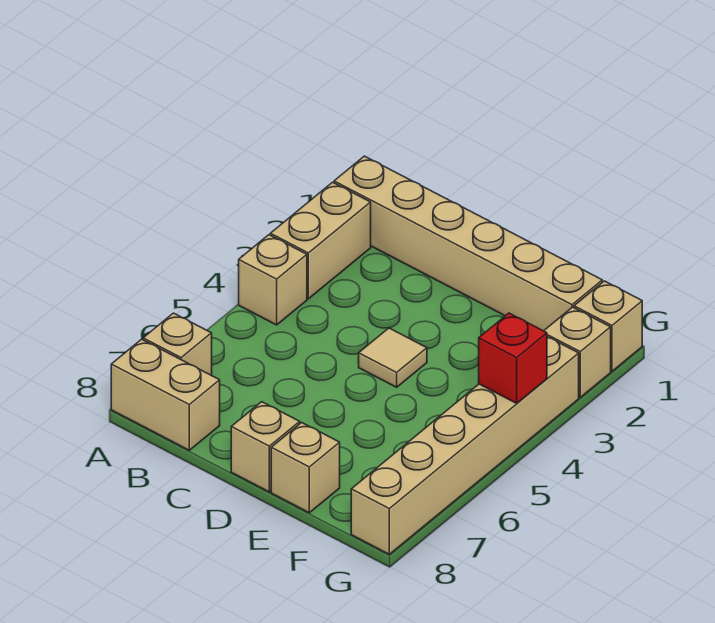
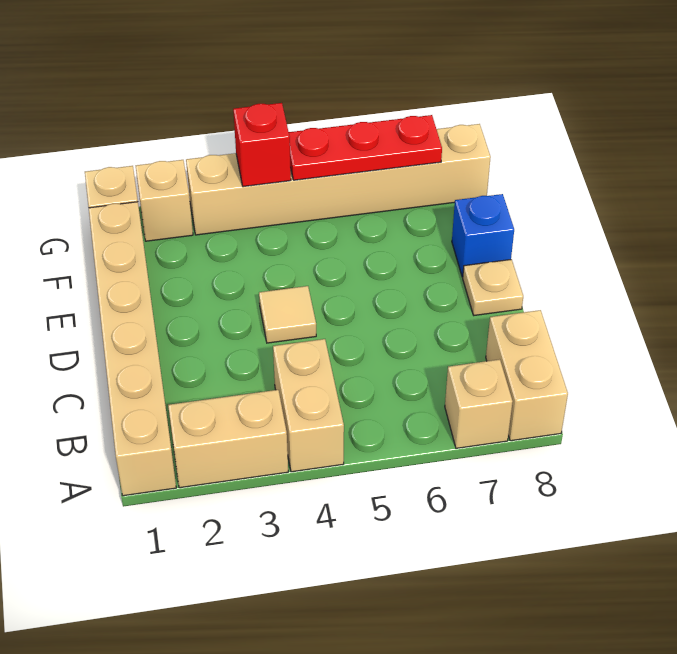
tan brick A4 level 1 -> tan brick A4:B4 level 1
tan brick D8 level 1 -> tan plate D8 level 1
tan brick E8 level 1 -> blue brick E8 level 1
none -> red plate G5:G7 level 2

